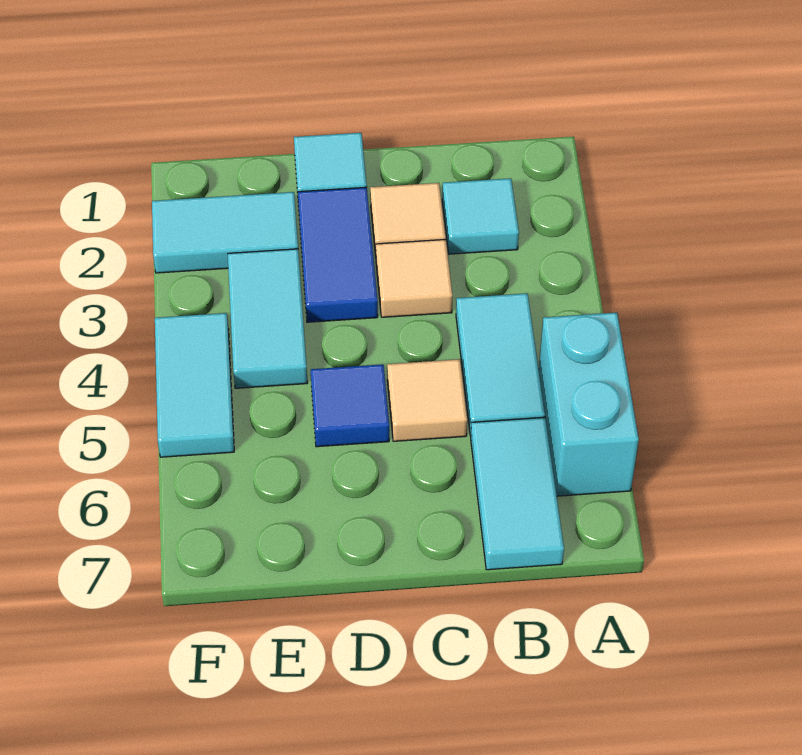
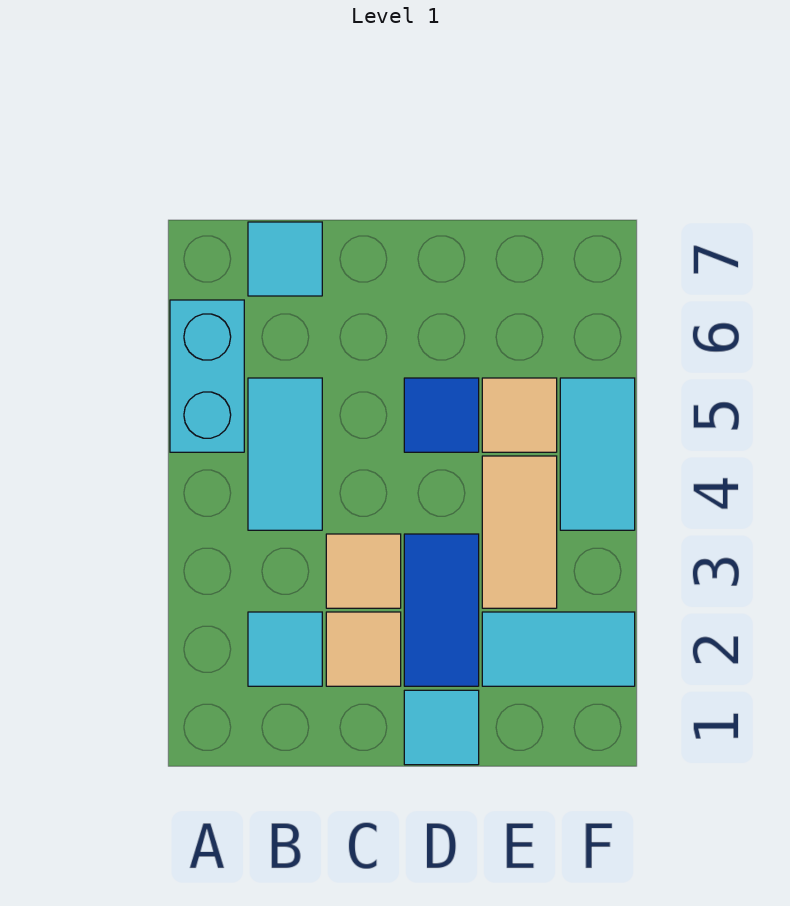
cyan tile B6:B7 level 1 -> cyan tile B7 level 1
tan tile C5 level 1 -> tan tile E5 level 1
cyan tile E3:E4 level 1 -> tan tile E3:E4 level 1

